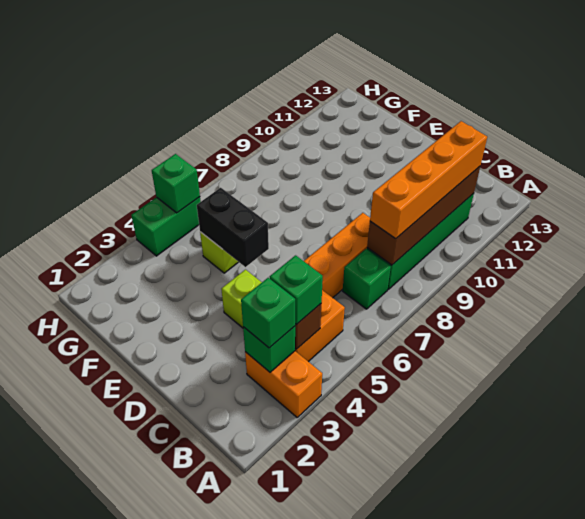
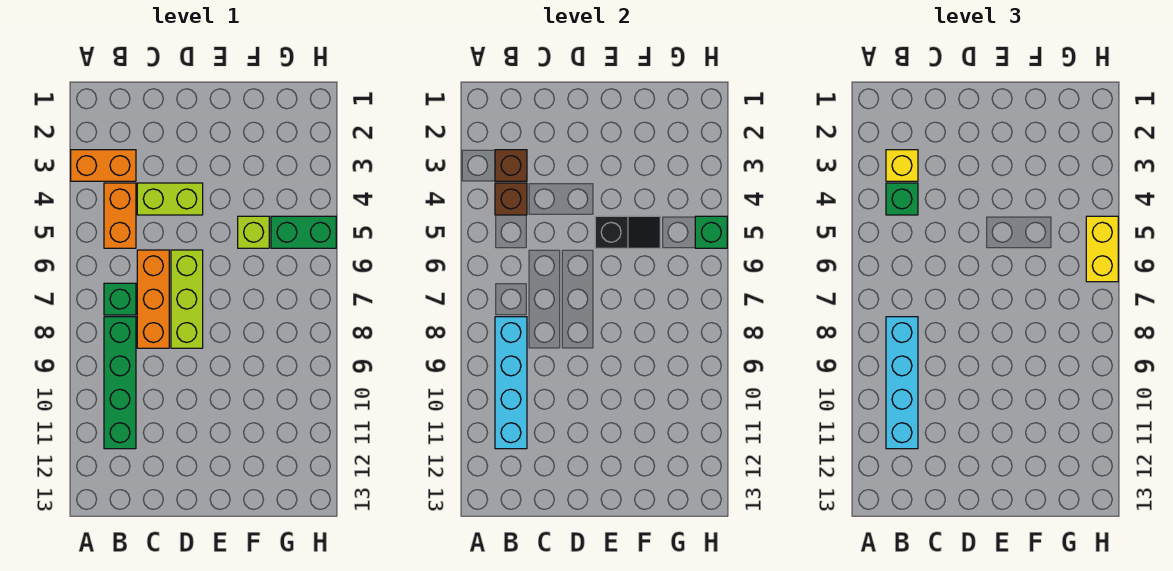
green brick B3 level 2 -> brown brick B3 level 2
green brick B3 level 3 -> yellow brick B3 level 3
brown brick B8:B11 level 2 -> cyan brick B8:B11 level 2
orange brick B8:B11 level 3 -> cyan brick B8:B11 level 3
none -> lime brick D6:D8 level 1
black brick E5:F5 level 2 -> black slope E5:F5 level 2 top E
green brick H4:H5 level 1 -> green brick G5:H5 level 1
none -> yellow brick H5:H6 level 3

